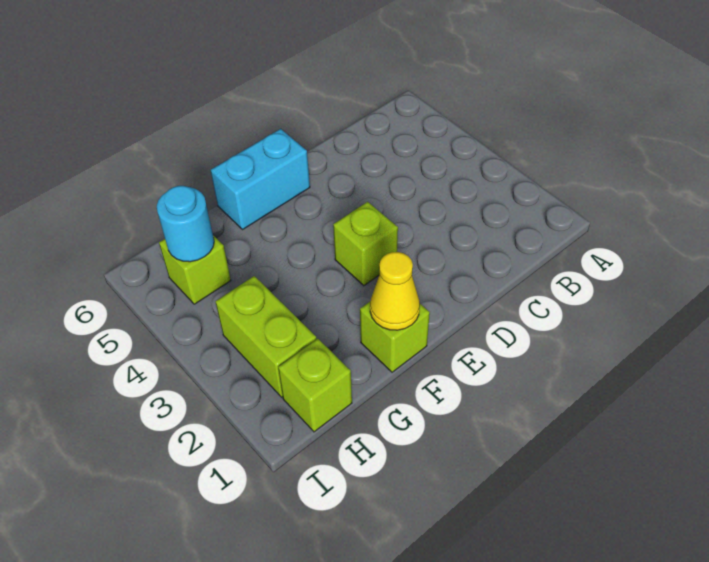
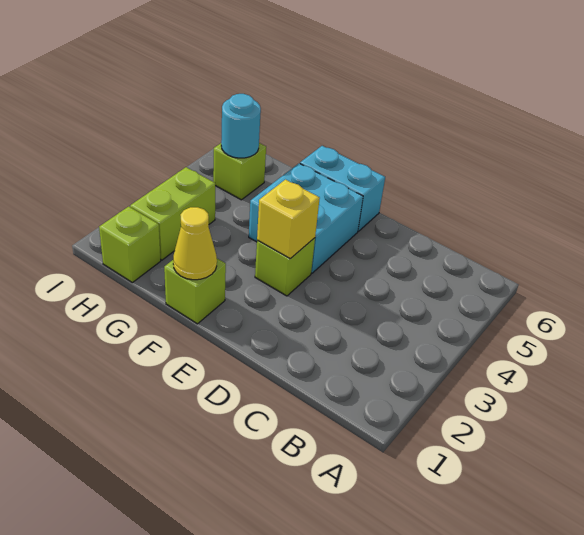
none -> yellow brick E3 level 2
none -> cyan brick E4:F5 level 1

